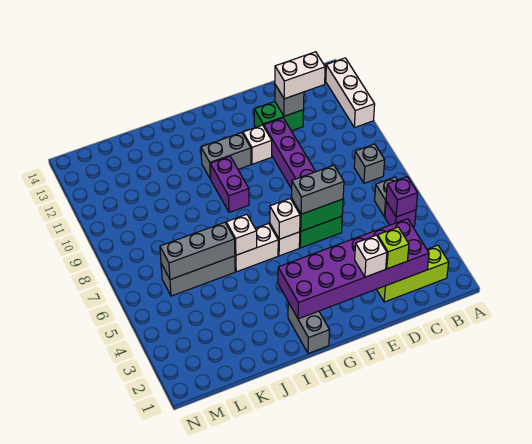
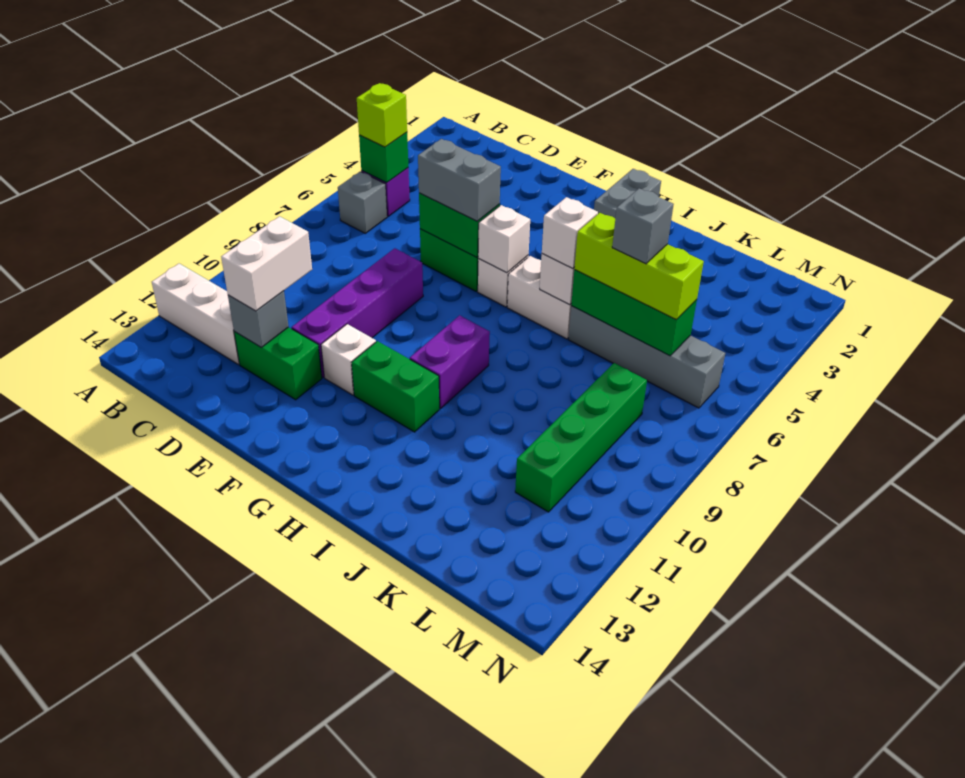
white brick A11:A13 level 1 -> white brick A12:C12 level 1
lime brick B2:D2 level 1 -> lime brick J6:L6 level 3
purple brick B5 level 2 -> green brick B5 level 2
grey brick B8 level 1 -> grey brick K6 level 4
purple brick C2:H3 level 2 -> none
white brick C12:D12 level 3 -> white brick D11:D12 level 3
lime brick D2 level 3 -> lime brick B5 level 3
white brick E2 level 3 -> white brick I6 level 3
grey brick G11:H11 level 1 -> green brick G11:H11 level 1
grey brick J6:L6 level 1 -> grey brick J6:M6 level 1
grey brick J6:L6 level 2 -> green brick J6:L6 level 2
none -> green brick L8:L11 level 1

